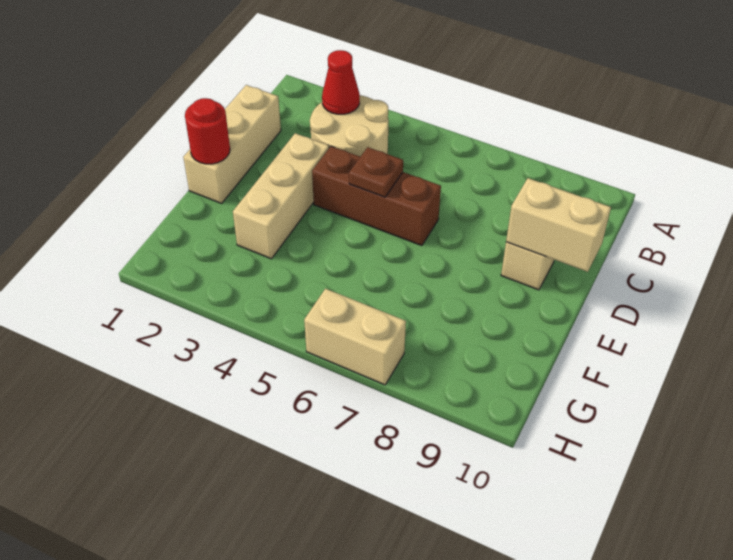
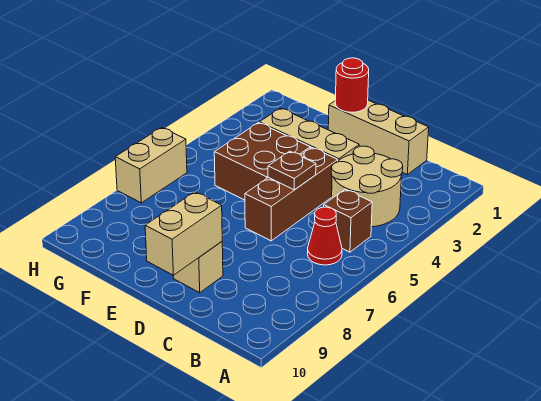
red cone B3 level 2 -> red cone B6 level 1
none -> brown brick B5 level 1
none -> brown brick E4:F5 level 1

